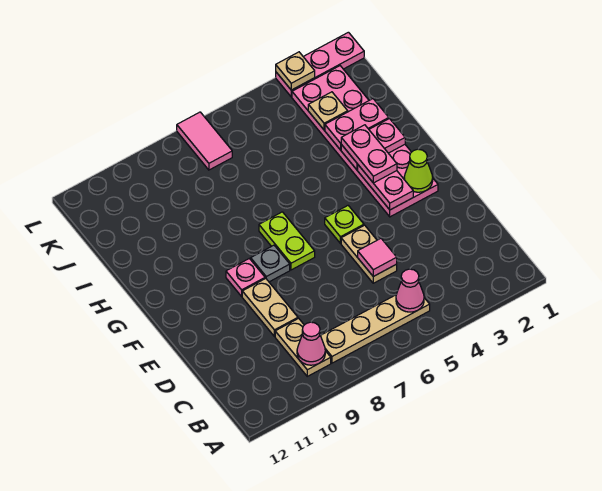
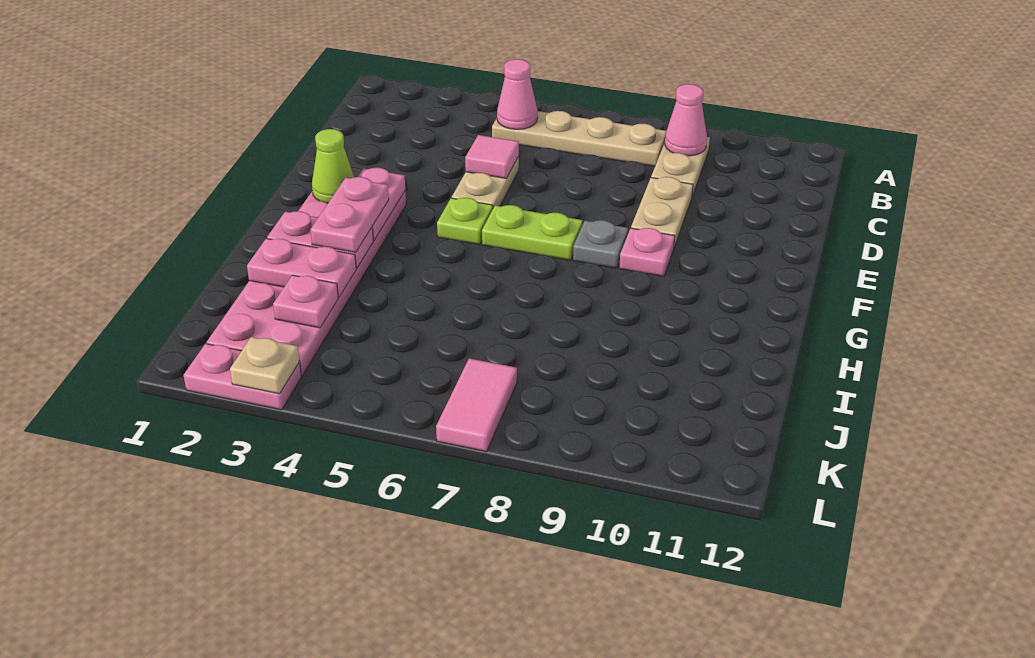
lime plate F7:G7 level 1 -> lime plate F6:F7 level 1
tan plate J3 level 2 -> pink plate J3 level 2
pink plate L1:L3 level 1 -> pink plate L2:L3 level 1

